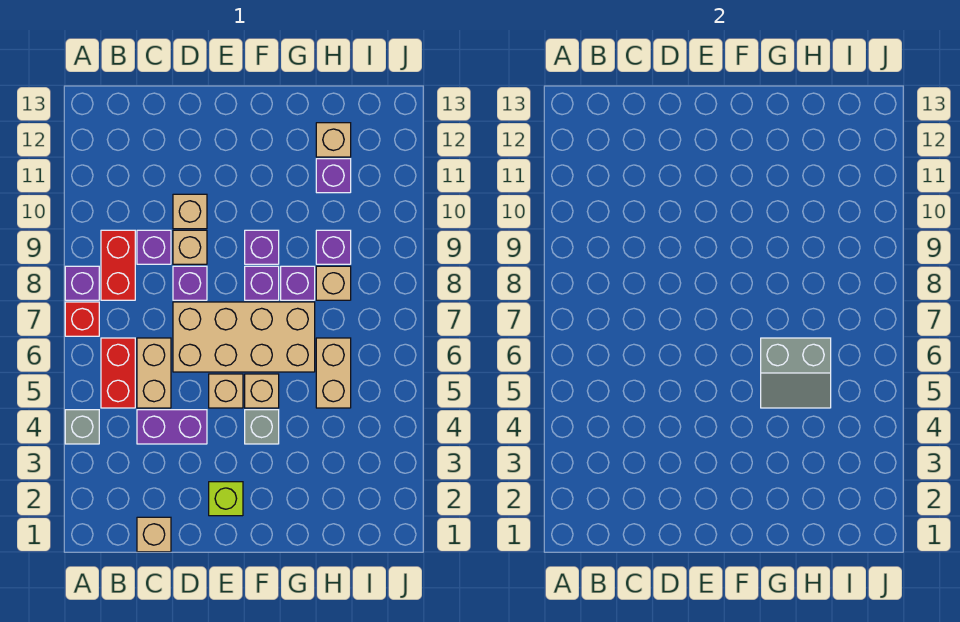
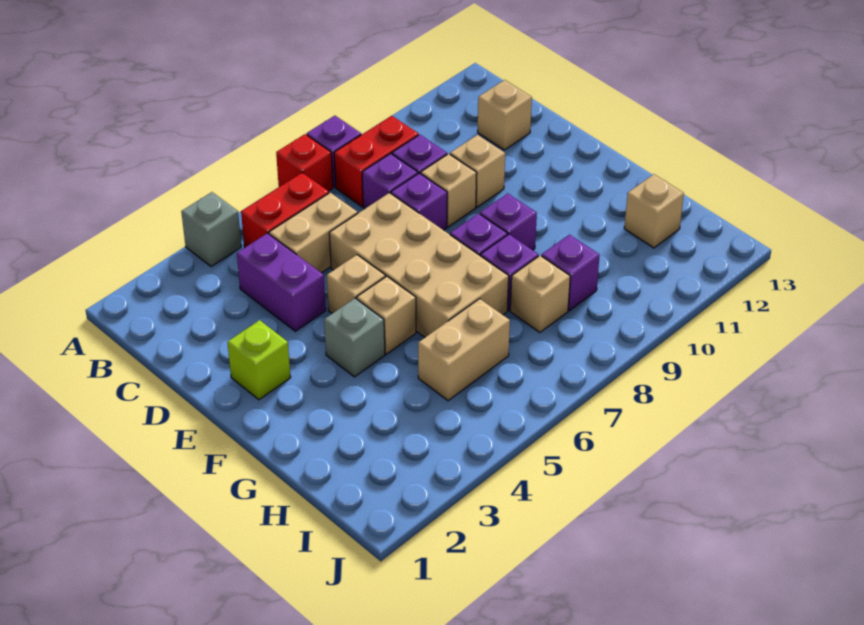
tan brick C1 level 1 -> tan brick C12 level 1
grey slope G5:H6 level 2 top 6 -> none
purple brick H11 level 1 -> purple brick C8 level 1

